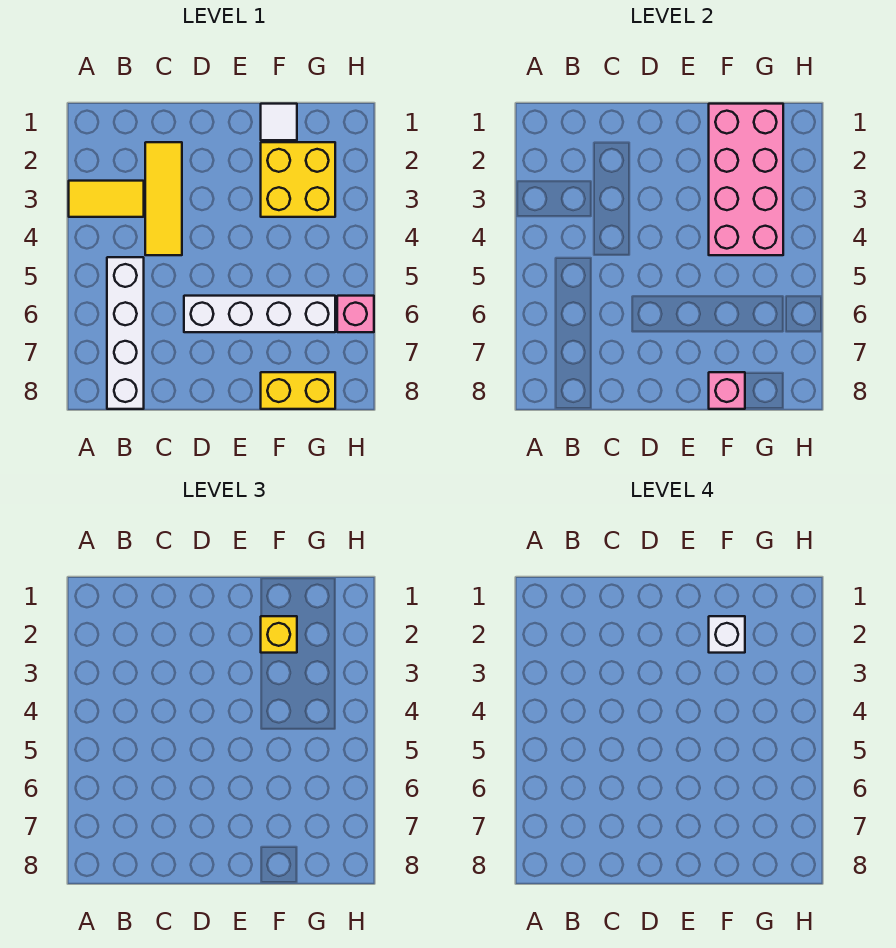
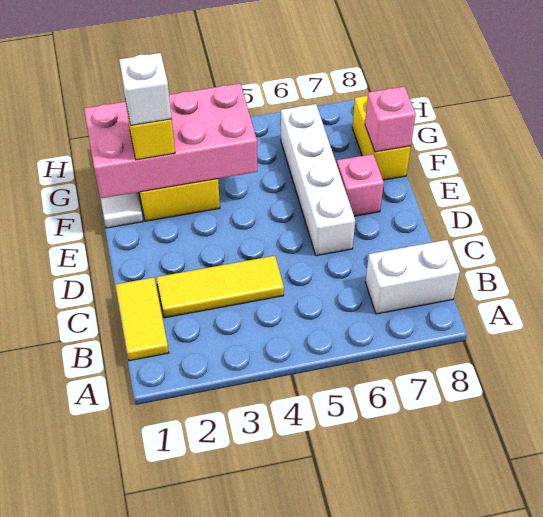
yellow tile A3:B3 level 1 -> yellow tile B1:C1 level 1
white brick B5:B8 level 1 -> white brick B7:B8 level 1
pink brick H6 level 1 -> pink brick E7 level 1

